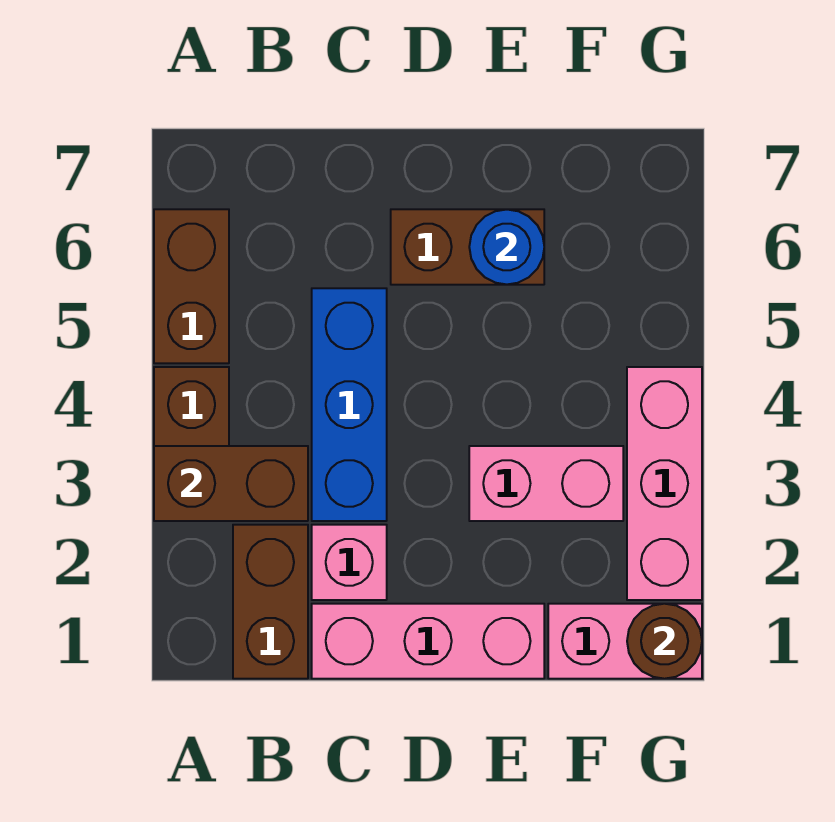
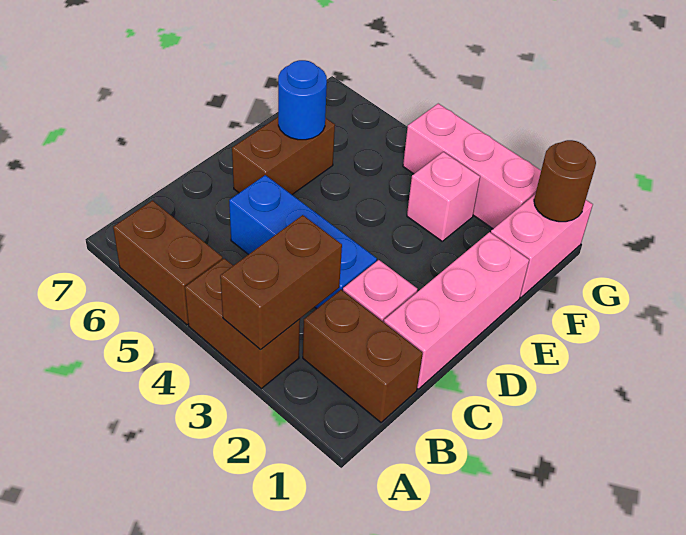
pink brick E3:F3 level 1 -> pink brick F3 level 1

